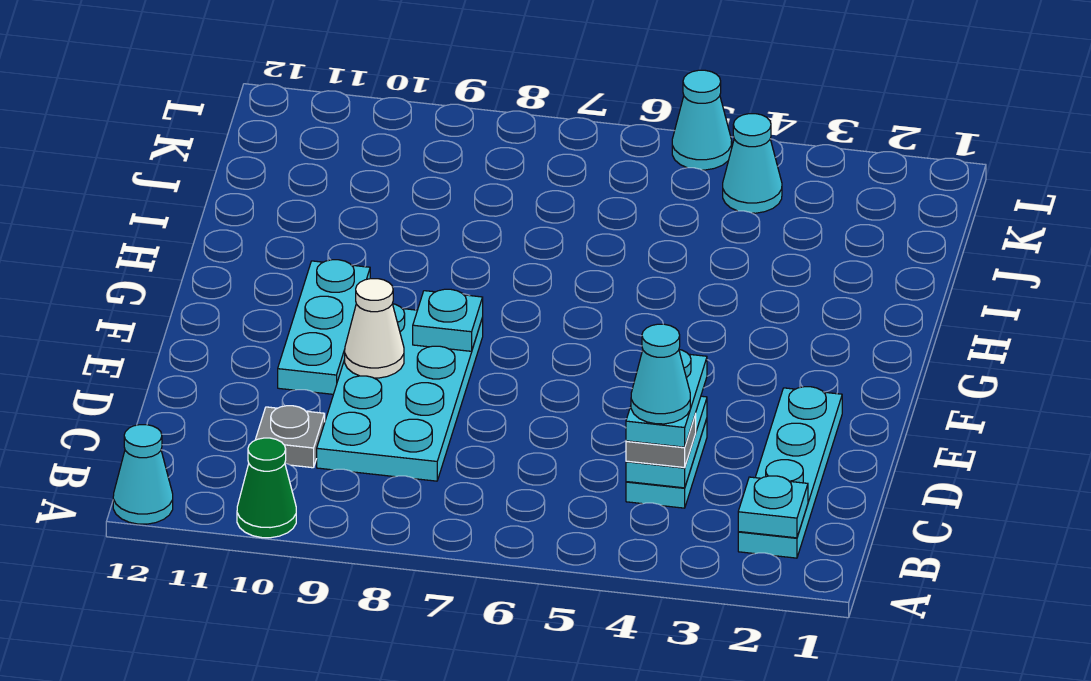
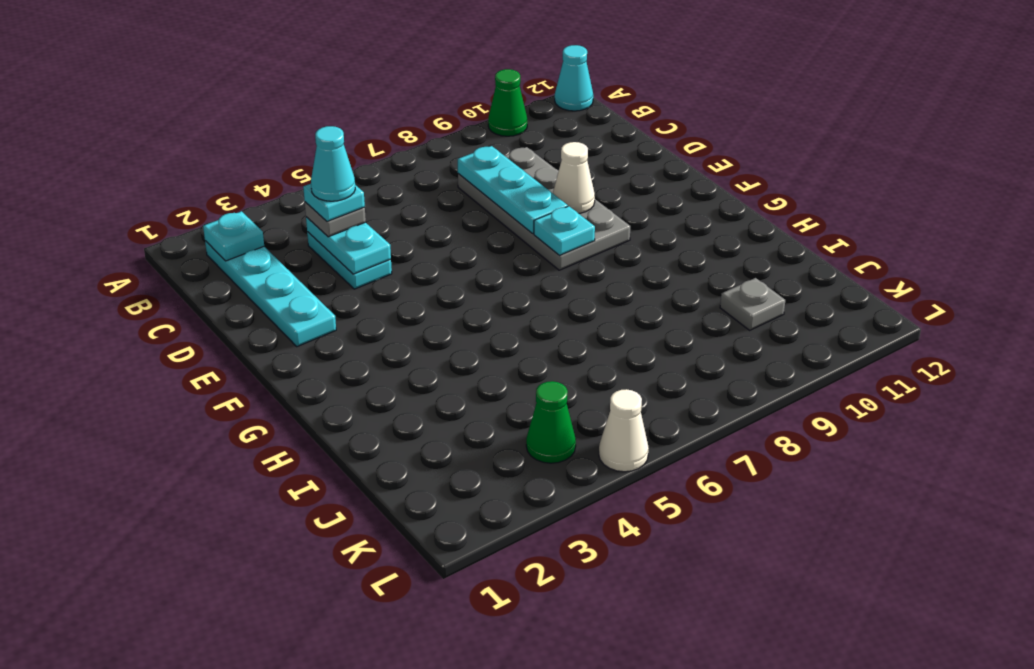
cyan plate C4:D4 level 4 -> cyan plate C4 level 4
cyan plate C8:F9 level 1 -> grey plate C8:F9 level 1
grey plate C10 level 1 -> grey plate J10 level 1
cyan plate E10:G10 level 1 -> cyan plate C8:E8 level 2
cyan cone K4 level 1 -> green cone K4 level 1
cyan cone L5 level 1 -> white cone L5 level 1

